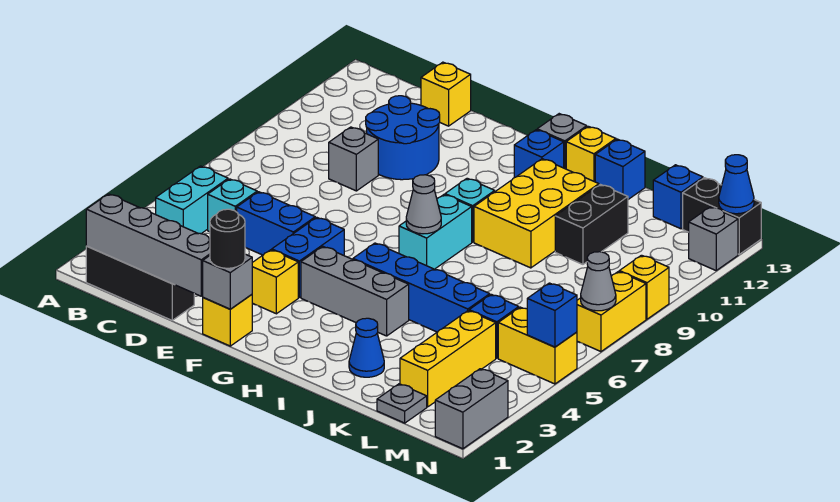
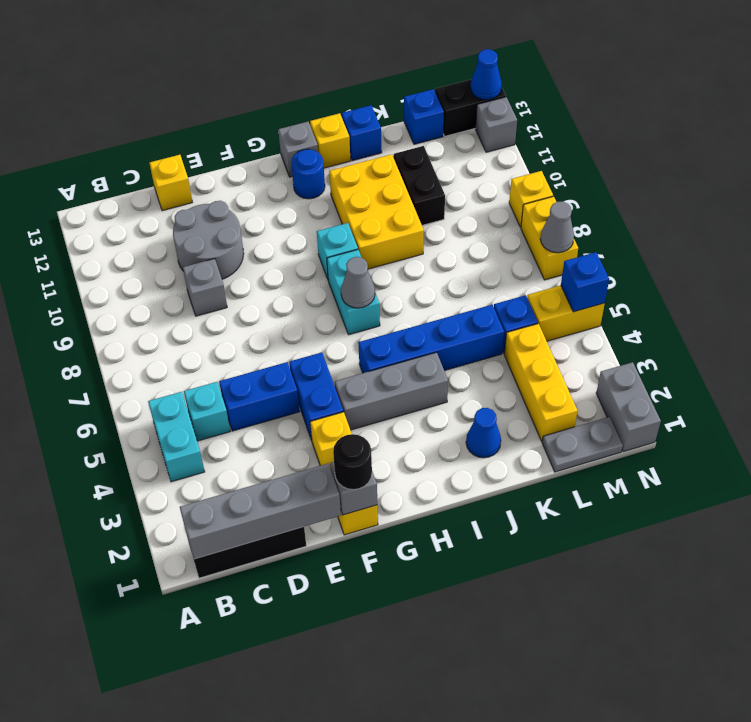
blue round brick D10:E11 level 1 -> grey round brick D10:E11 level 1
blue brick H12 level 1 -> blue round brick H12 level 1
grey plate L1 level 1 -> grey plate L1:M1 level 1

